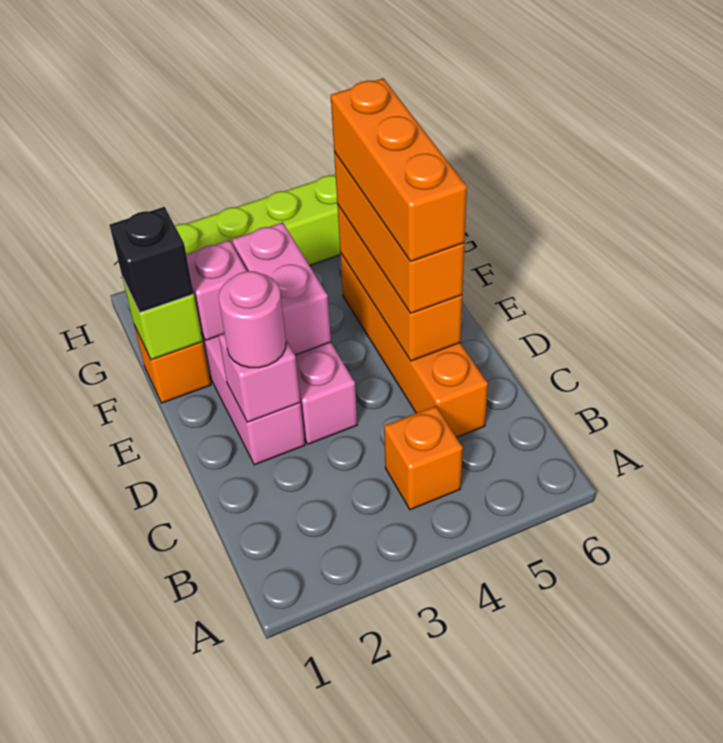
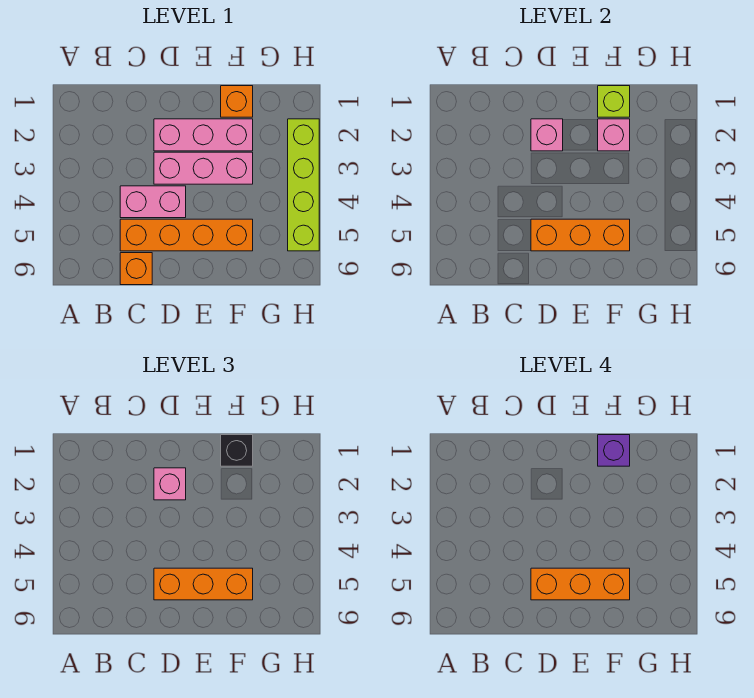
orange brick B4 level 1 -> orange brick C6 level 1
pink round brick D2 level 3 -> pink brick D2 level 3
pink brick E3:F3 level 2 -> pink brick C4:D4 level 1
none -> purple brick F1 level 4

